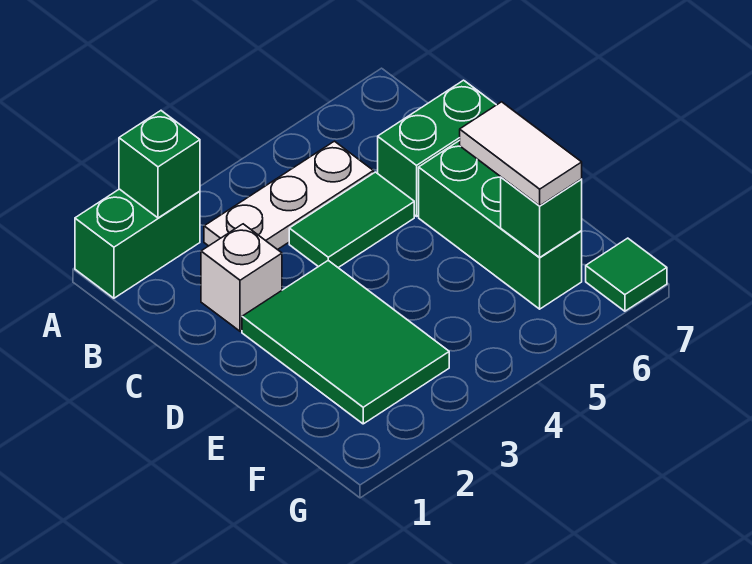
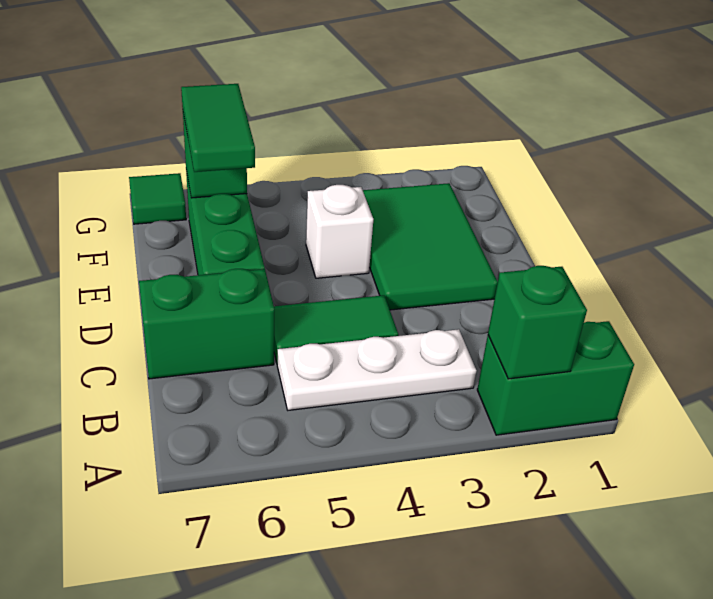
white brick C2 level 1 -> white brick E4 level 1
white tile E6:F6 level 3 -> green tile E6:F6 level 3

